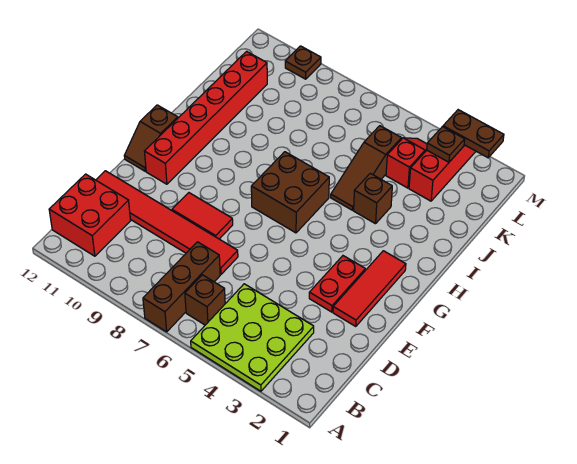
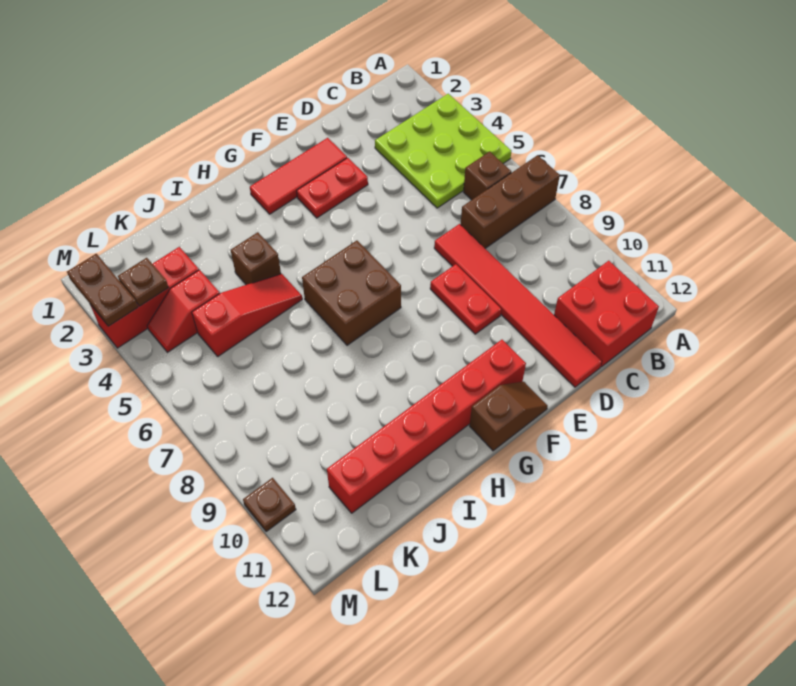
red tile E8:E9 level 1 -> red plate E8:E9 level 1
brown slope I5:K5 level 1 top K -> red slope I5:K5 level 1 top K

